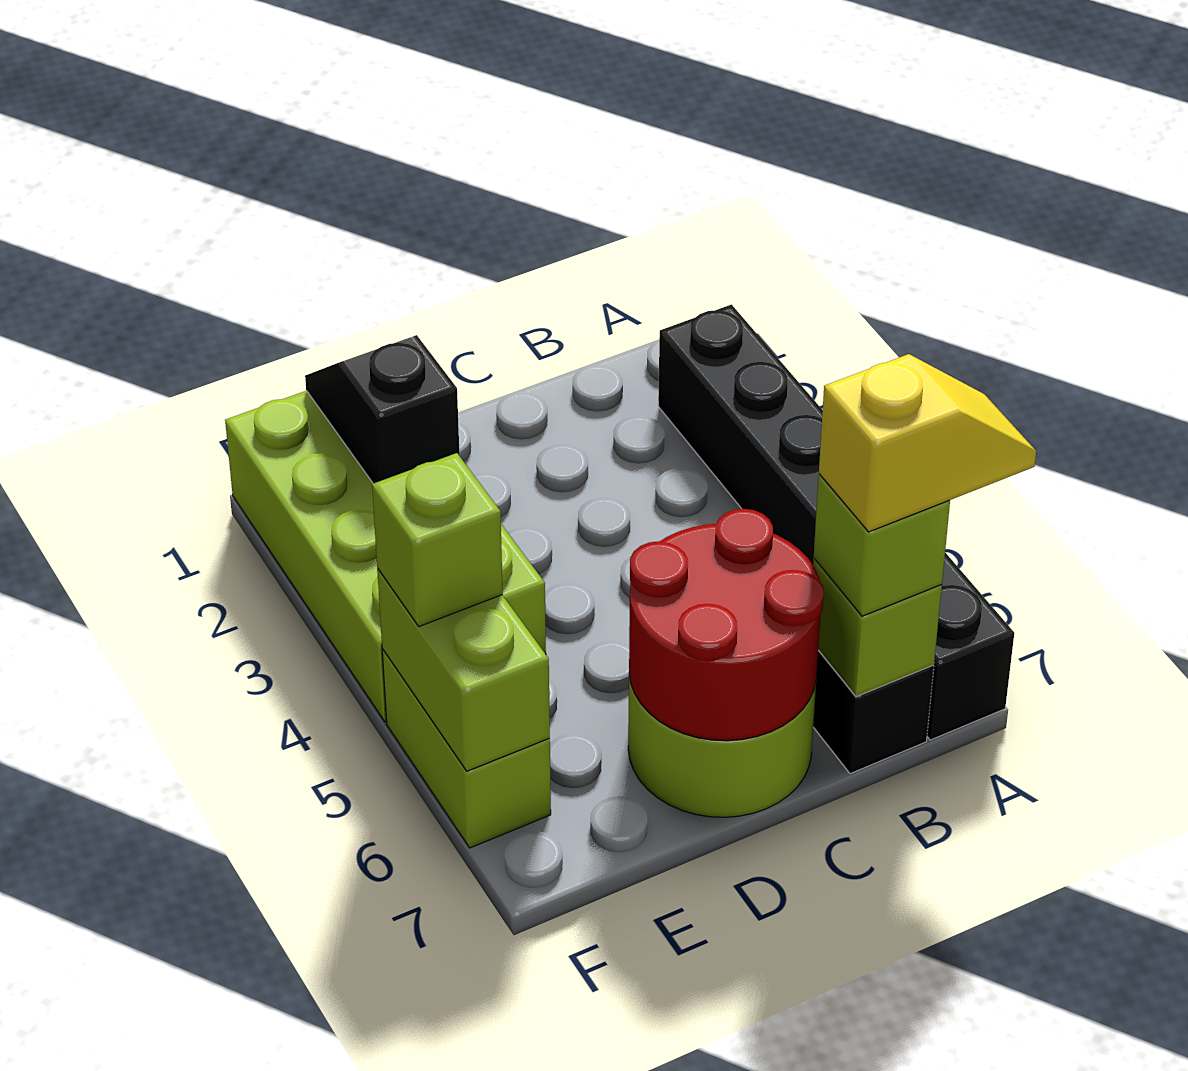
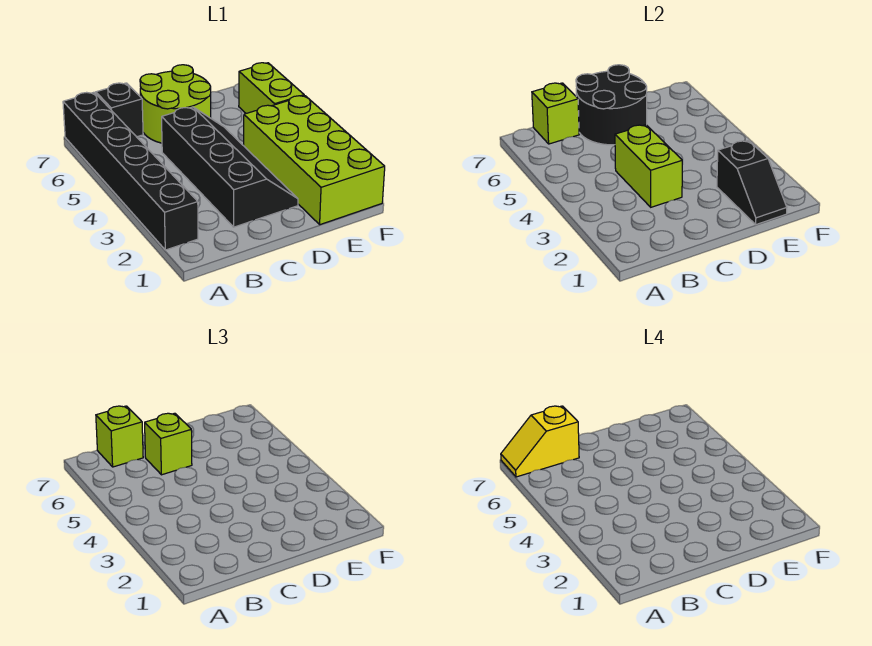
none -> black slope C2:D5 level 1 top C
red round brick C6:D7 level 2 -> black round brick C6:D7 level 2
lime brick F5:F6 level 2 -> lime brick C3:C4 level 2
lime brick F5 level 3 -> lime brick C6 level 3

